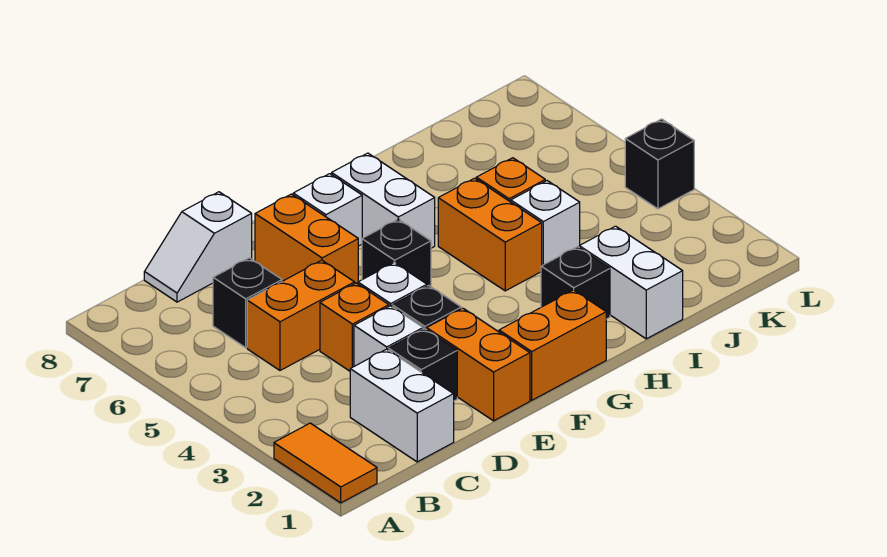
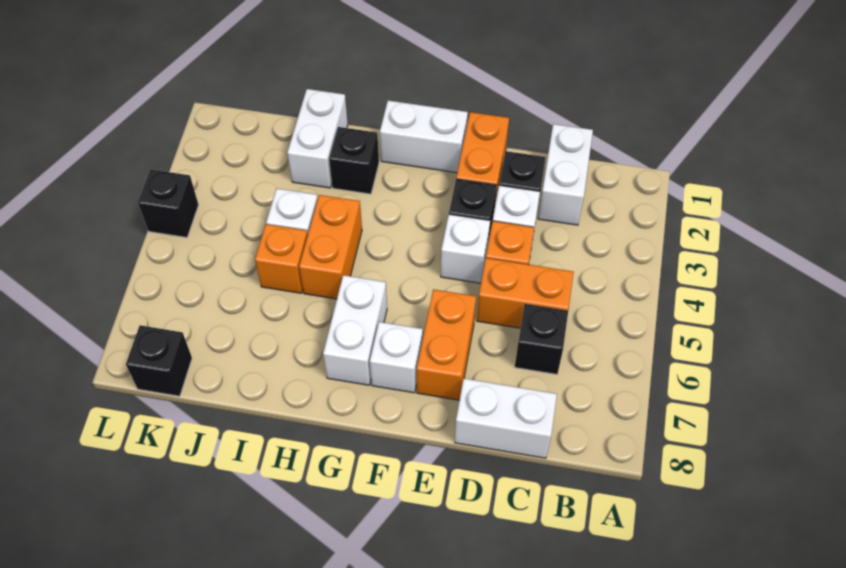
orange tile A1:A2 level 1 -> none
white slope C8:D8 level 1 top D -> white brick C8:D8 level 1
orange brick F1:G1 level 1 -> white brick F1:G1 level 1
black brick F5 level 1 -> black brick K8 level 1

